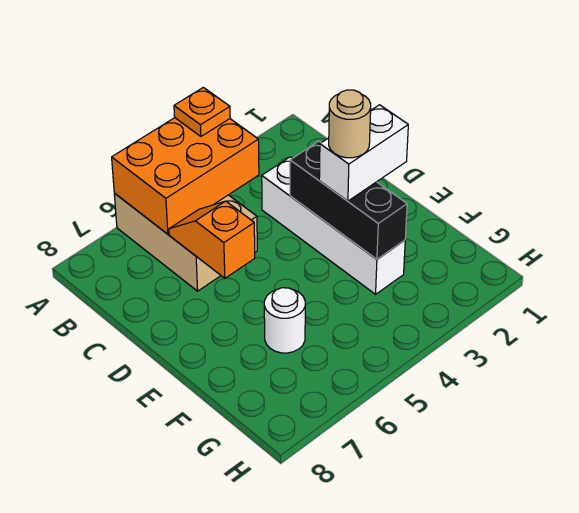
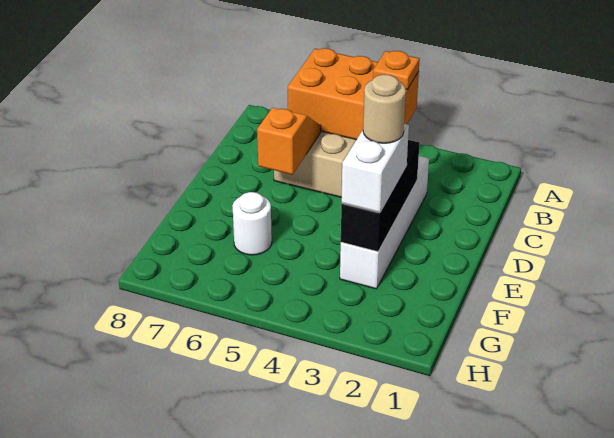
white brick E2:E3 level 3 -> white brick E3:F3 level 3

